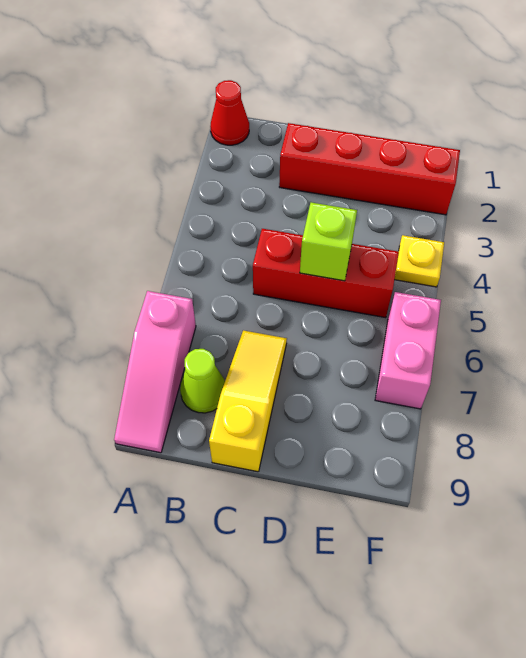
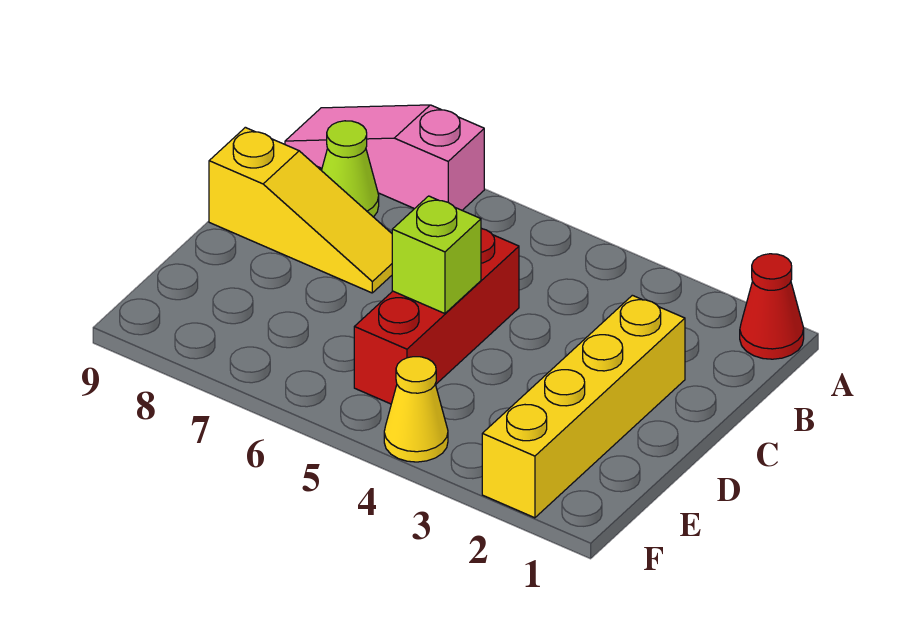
red brick C2:F2 level 1 -> yellow brick C2:F2 level 1
yellow plate F4 level 1 -> yellow cone F4 level 1
pink brick F6:F7 level 1 -> none

